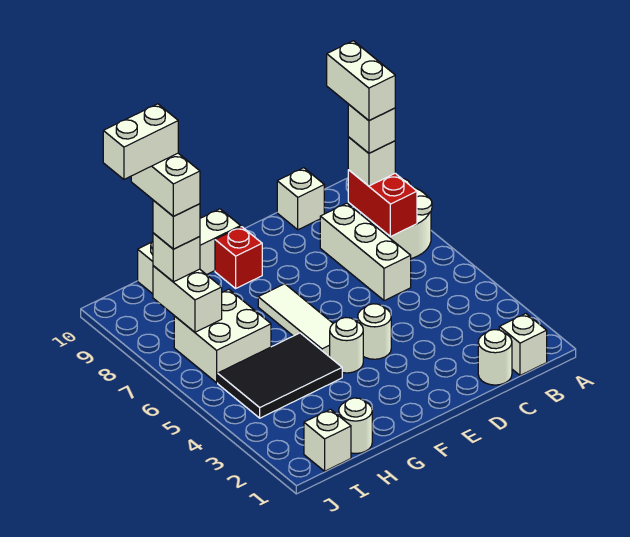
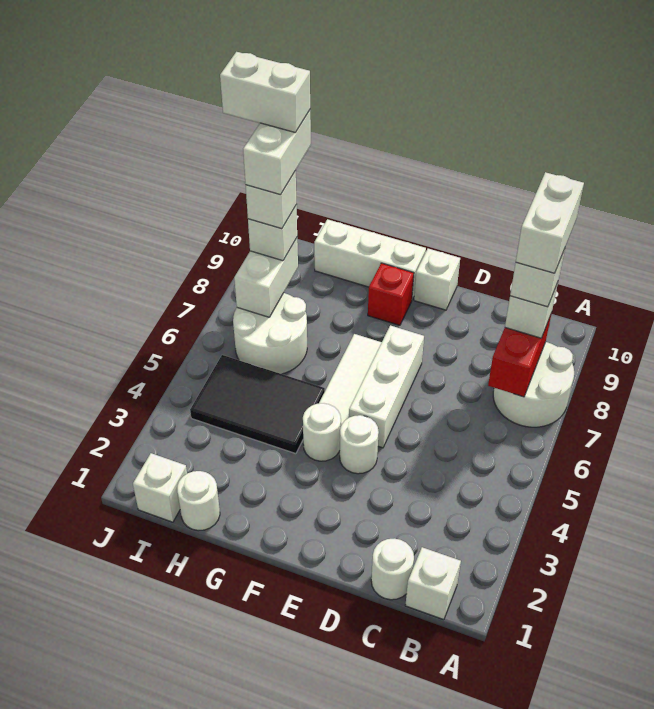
white brick C6:C8 level 1 -> white brick E5:E7 level 1
white brick C10 level 1 -> white brick E10 level 1
white brick H6:I7 level 1 -> white round brick H6:I7 level 1

